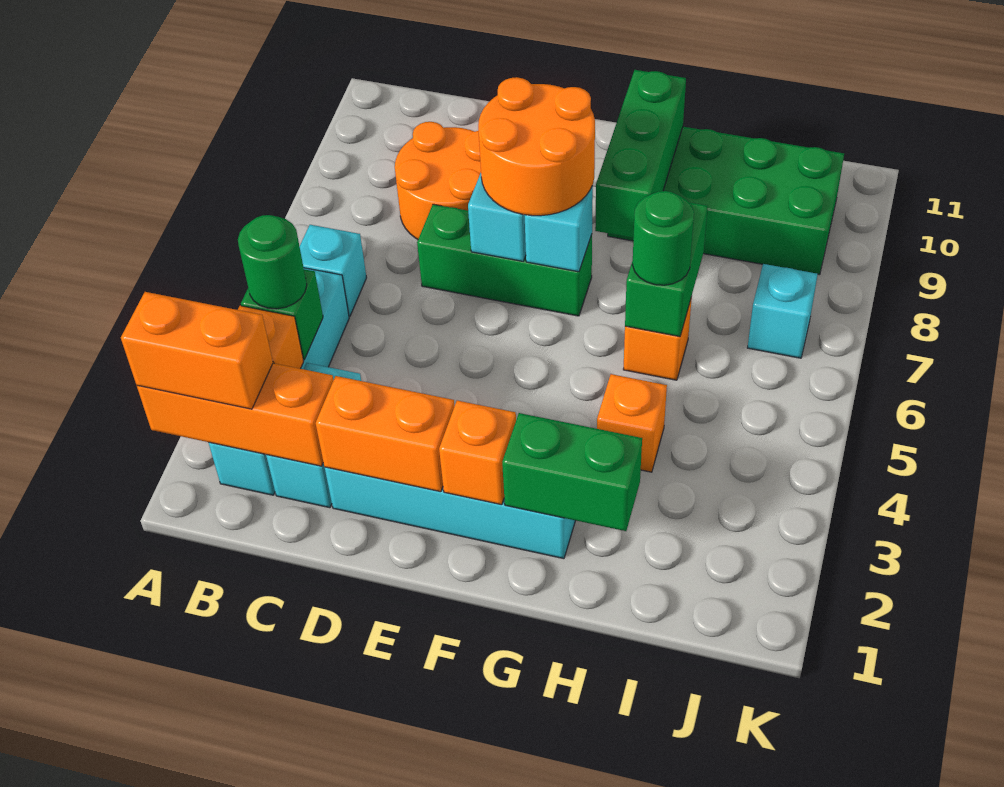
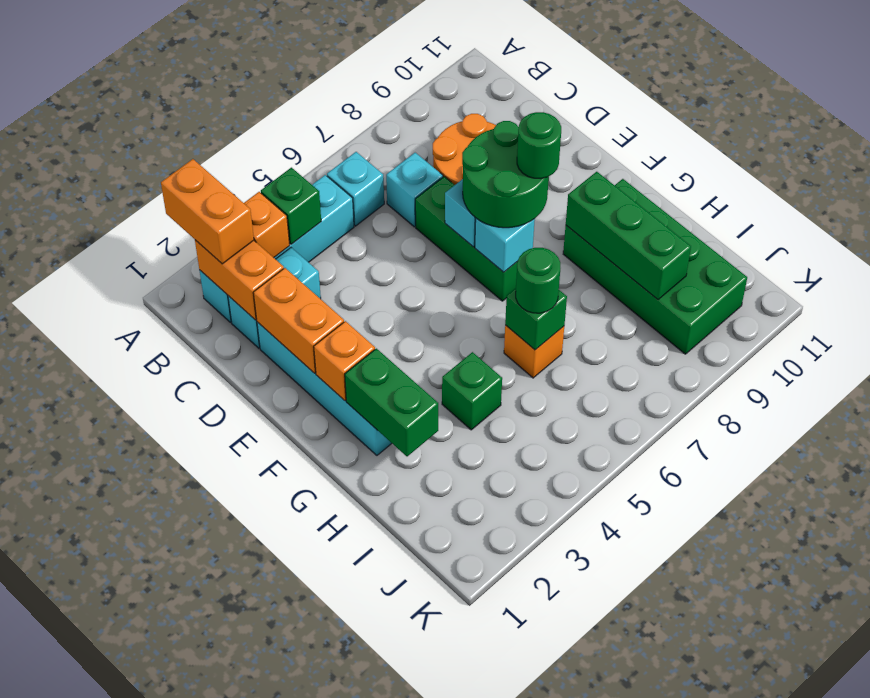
orange brick A2:C2 level 2 -> orange brick B2:C2 level 2
green round brick B4 level 3 -> green round brick F8 level 4
orange round brick E7:F8 level 3 -> green round brick E7:F8 level 3
green brick G8:G10 level 2 -> green brick G9:I9 level 2
orange brick H4 level 1 -> green brick H4 level 1
green brick H6:H7 level 2 -> green brick H6 level 2
cyan brick J7 level 1 -> cyan brick C7 level 1

